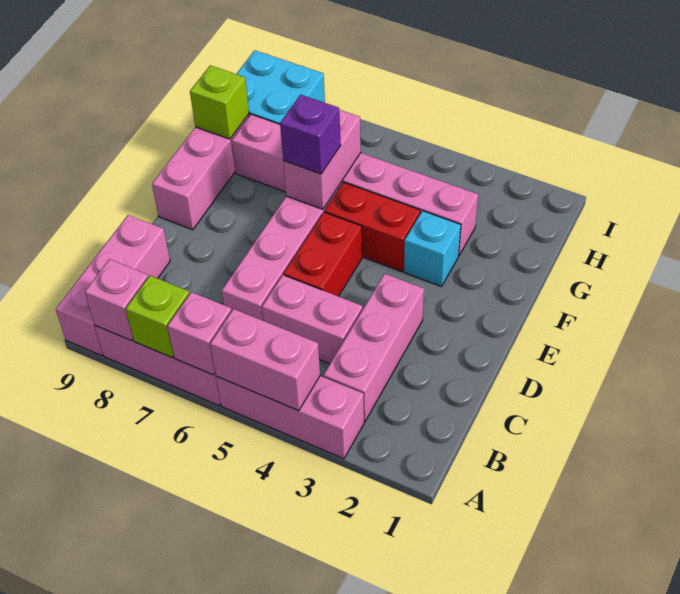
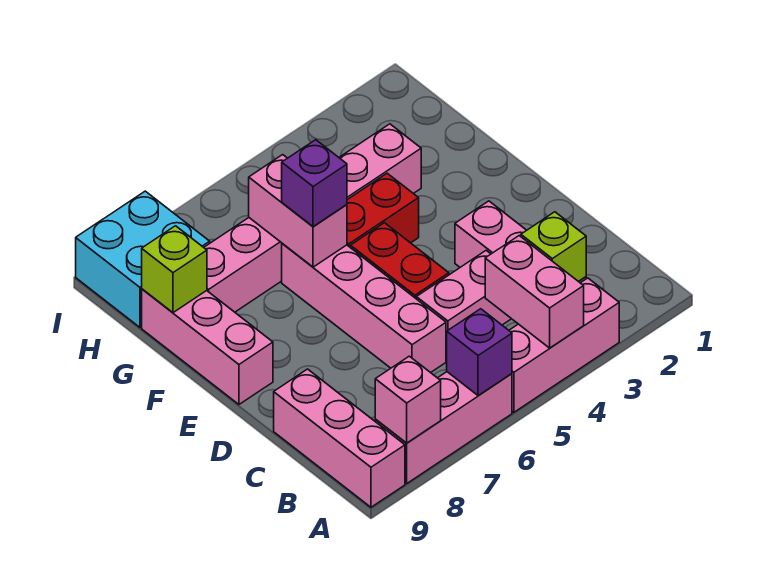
pink brick A4:A5 level 2 -> pink brick A4:B4 level 2
pink brick A6 level 2 -> purple brick A6 level 2
lime brick A7 level 2 -> lime brick B3 level 2
cyan brick F3 level 1 -> none

